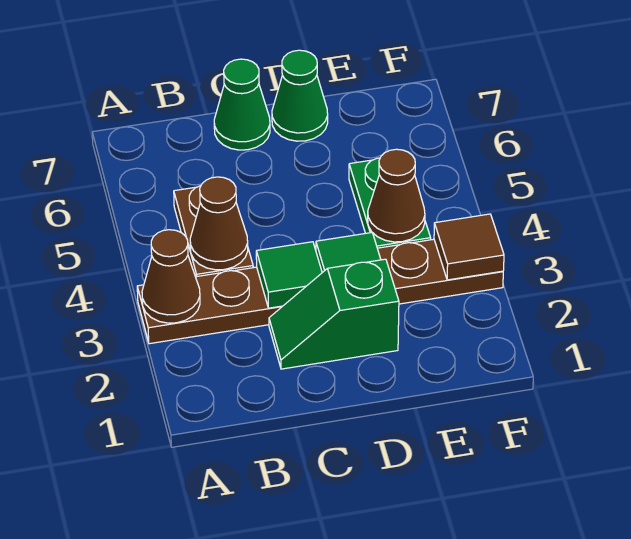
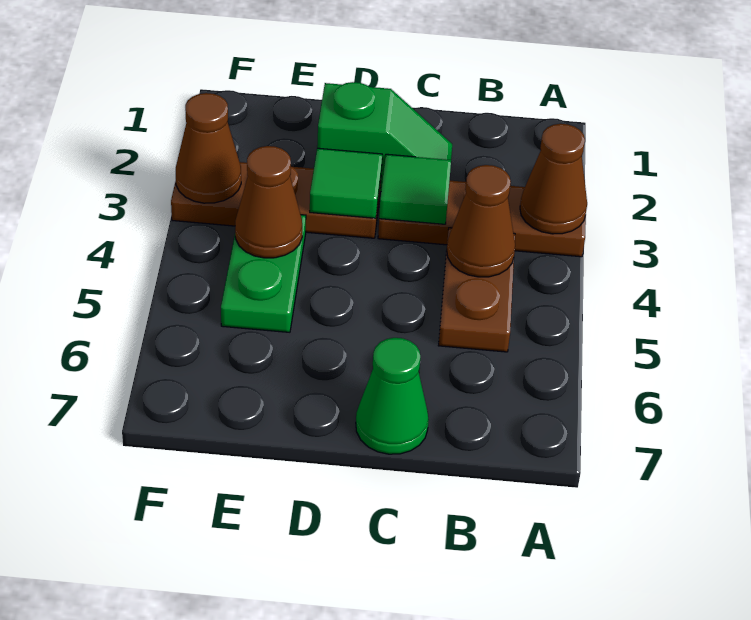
green cone D7 level 1 -> none
brown tile F3 level 2 -> brown cone F3 level 2

